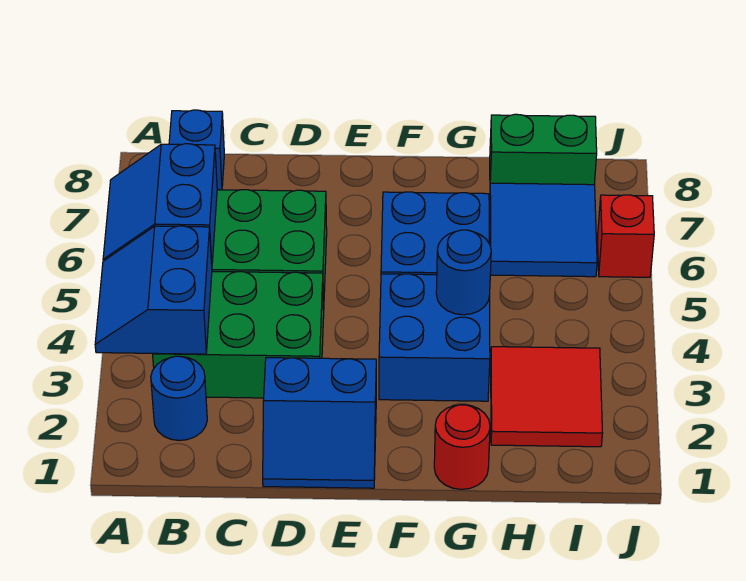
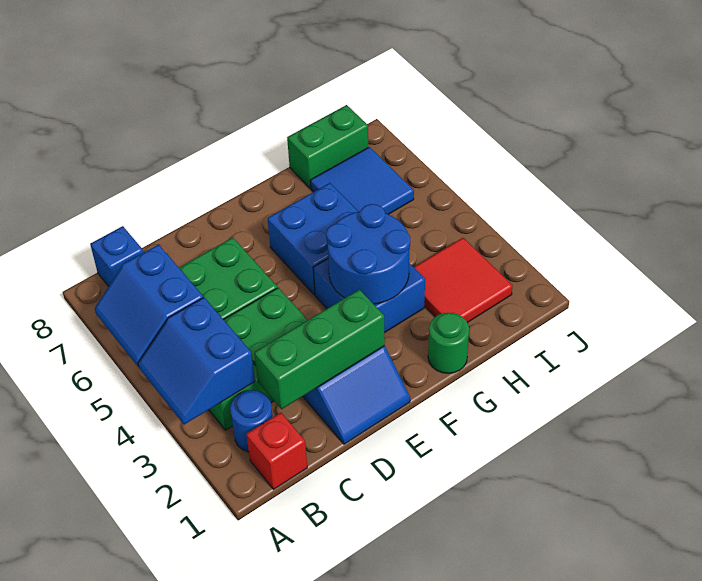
none -> green brick C2:E2 level 2
red round brick G1 level 1 -> green round brick G1 level 1
blue round brick G4 level 2 -> blue round brick F3:G4 level 2
red brick J6 level 1 -> red brick B1 level 1

